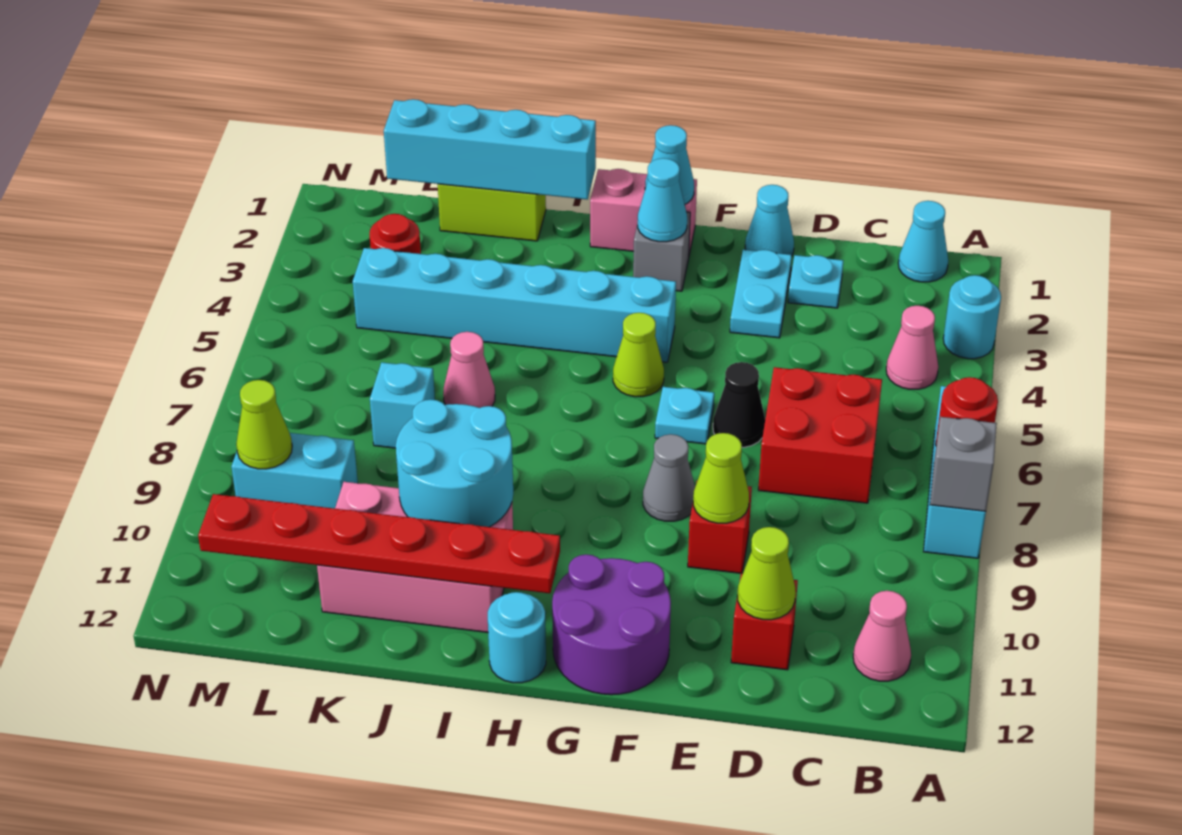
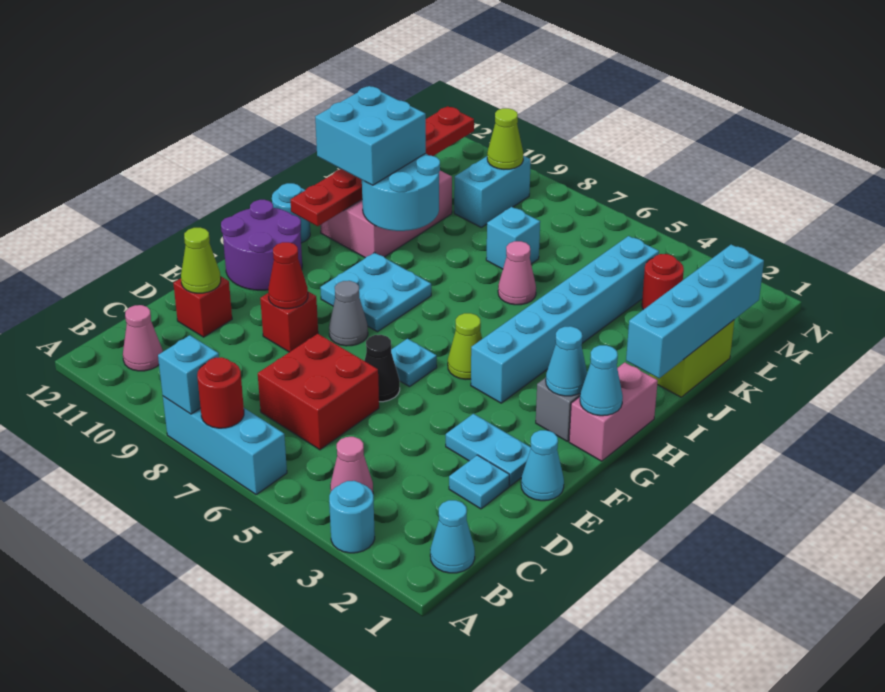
grey brick A8 level 2 -> cyan brick A8 level 2
lime cone E9 level 2 -> red cone E9 level 2
none -> cyan plate G8:H9 level 1
none -> cyan brick I10:J11 level 3

